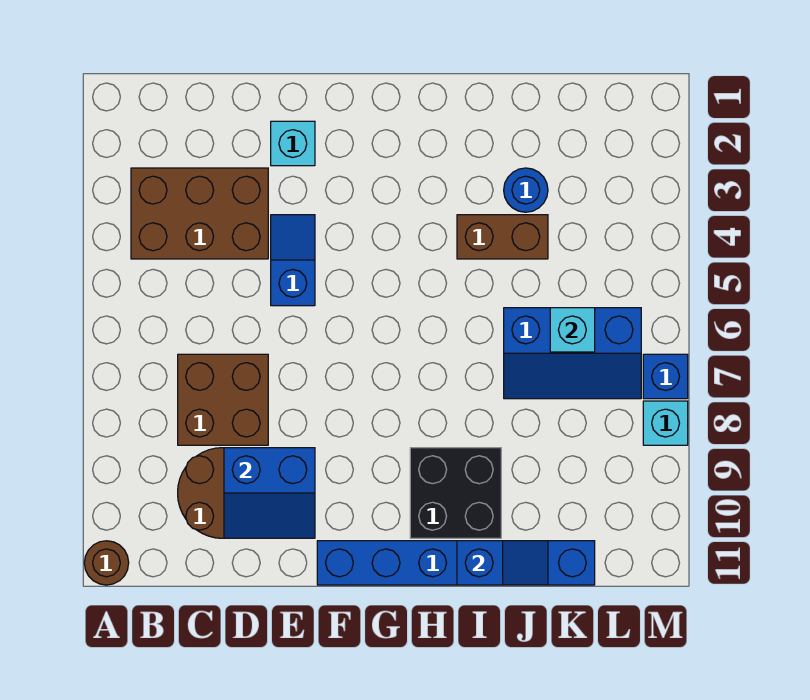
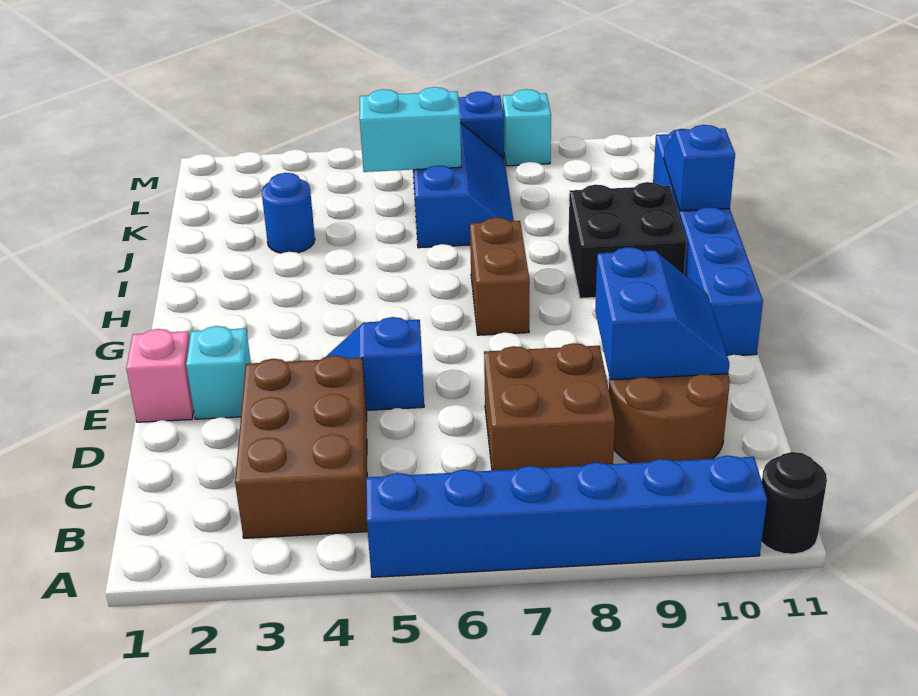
none -> blue brick A5:A10 level 1
brown round brick A11 level 1 -> black round brick A11 level 1
none -> pink brick E1 level 1
brown brick I4:J4 level 1 -> brown brick G7:H7 level 1
cyan brick K6 level 2 -> cyan brick K5:K6 level 2

